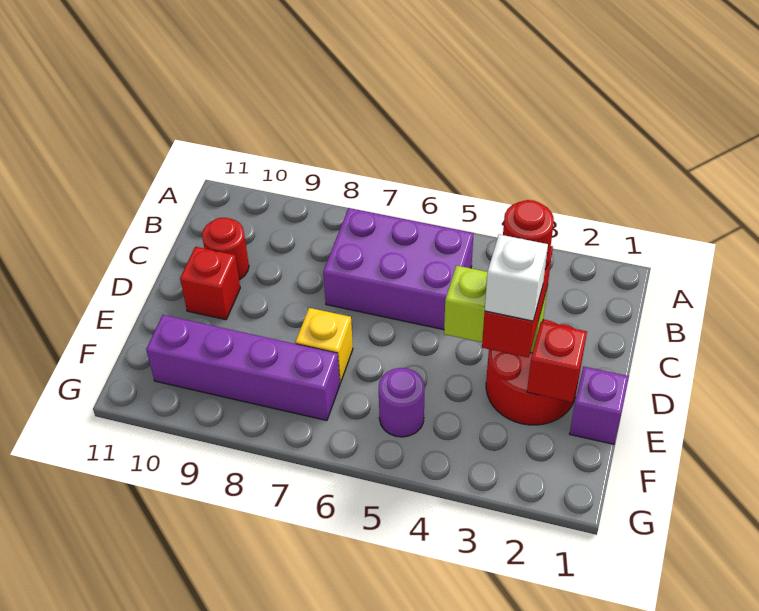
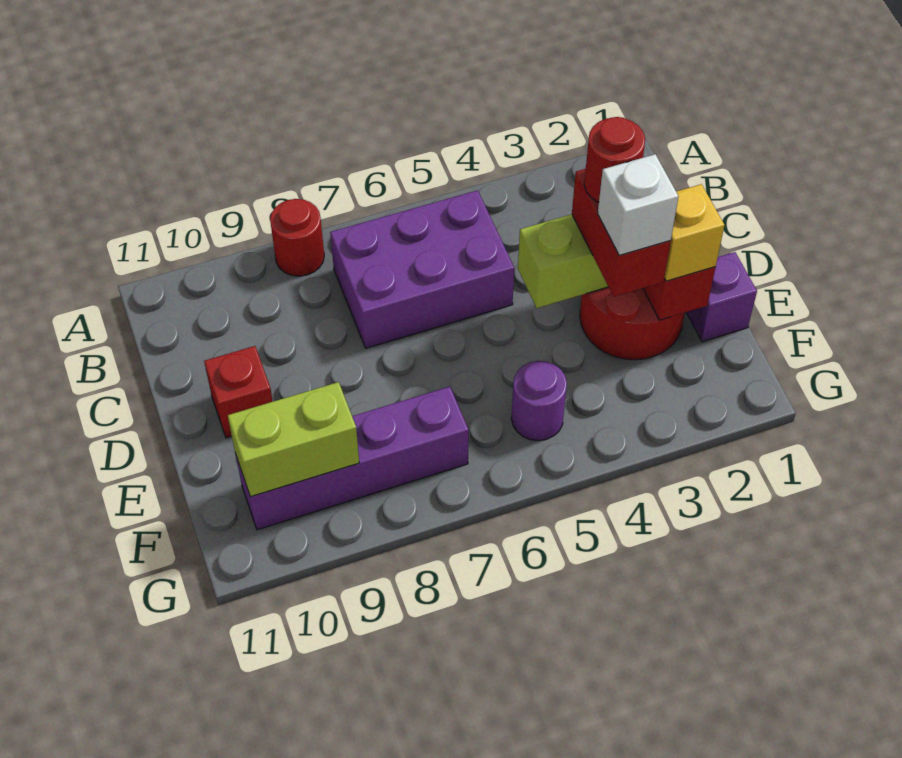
red round brick C10 level 1 -> red round brick A8 level 1
yellow brick E7 level 1 -> yellow brick E2 level 3
none -> lime brick F9:F10 level 2

